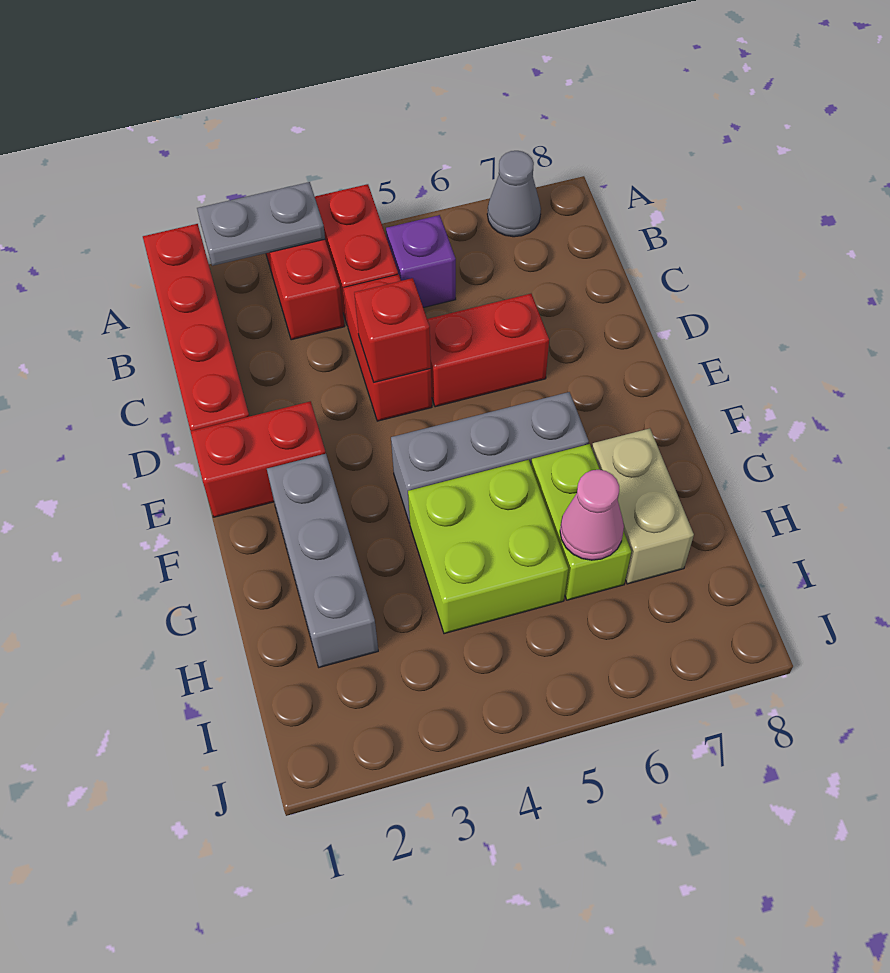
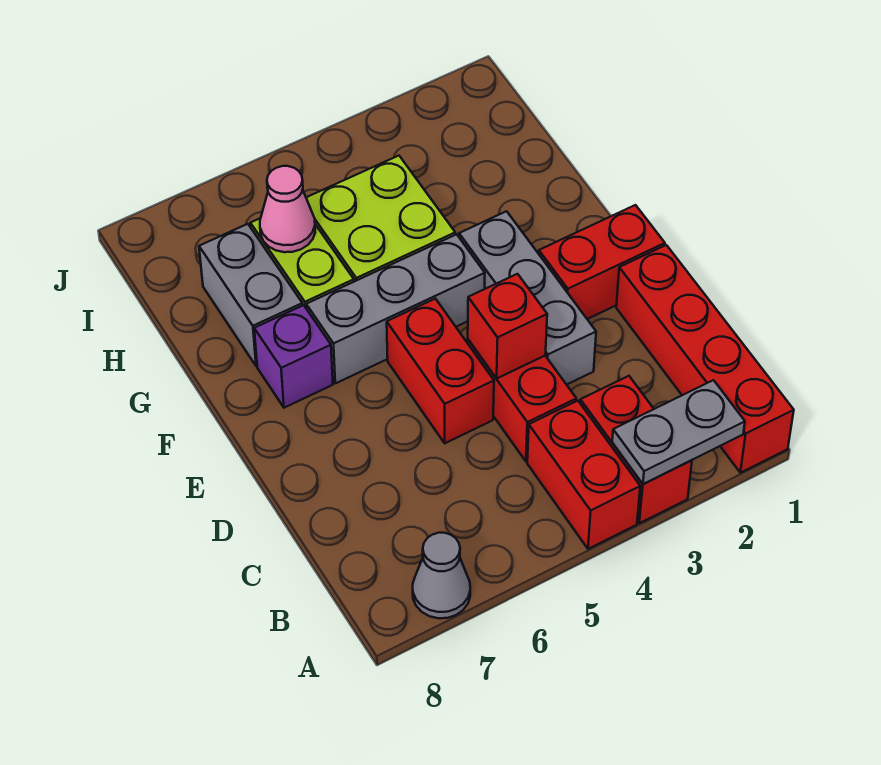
purple brick B5 level 1 -> purple brick F7 level 1
red brick D5:D6 level 1 -> red brick D5:E5 level 1
grey brick F2:H2 level 1 -> grey brick D3:F3 level 1
tan brick G7:H7 level 1 -> grey brick G7:H7 level 1

